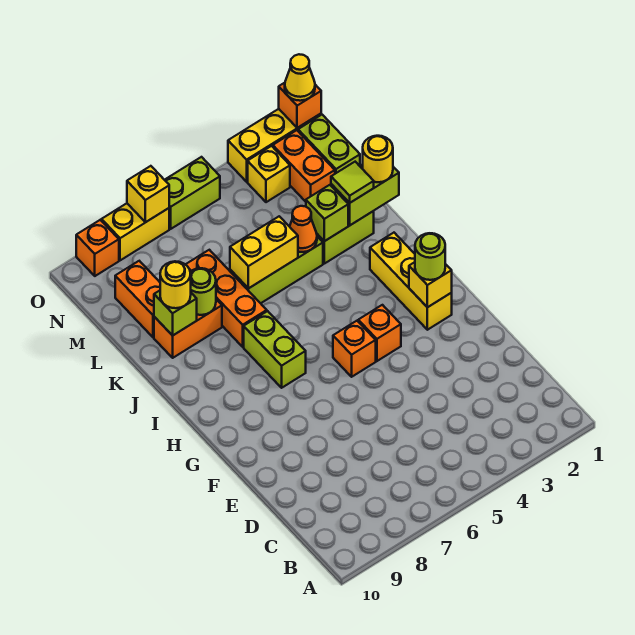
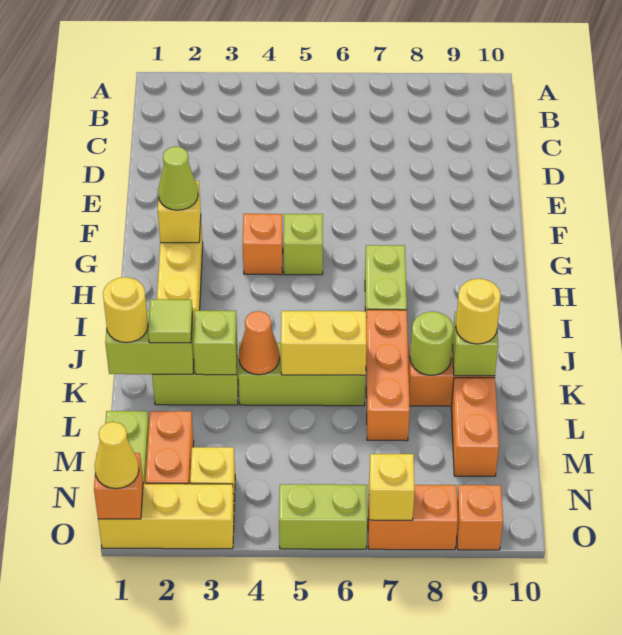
lime round brick G2 level 3 -> lime cone G2 level 3
orange brick G5 level 1 -> lime brick G5 level 1
yellow brick O7:O8 level 1 -> orange brick O7:O8 level 1

